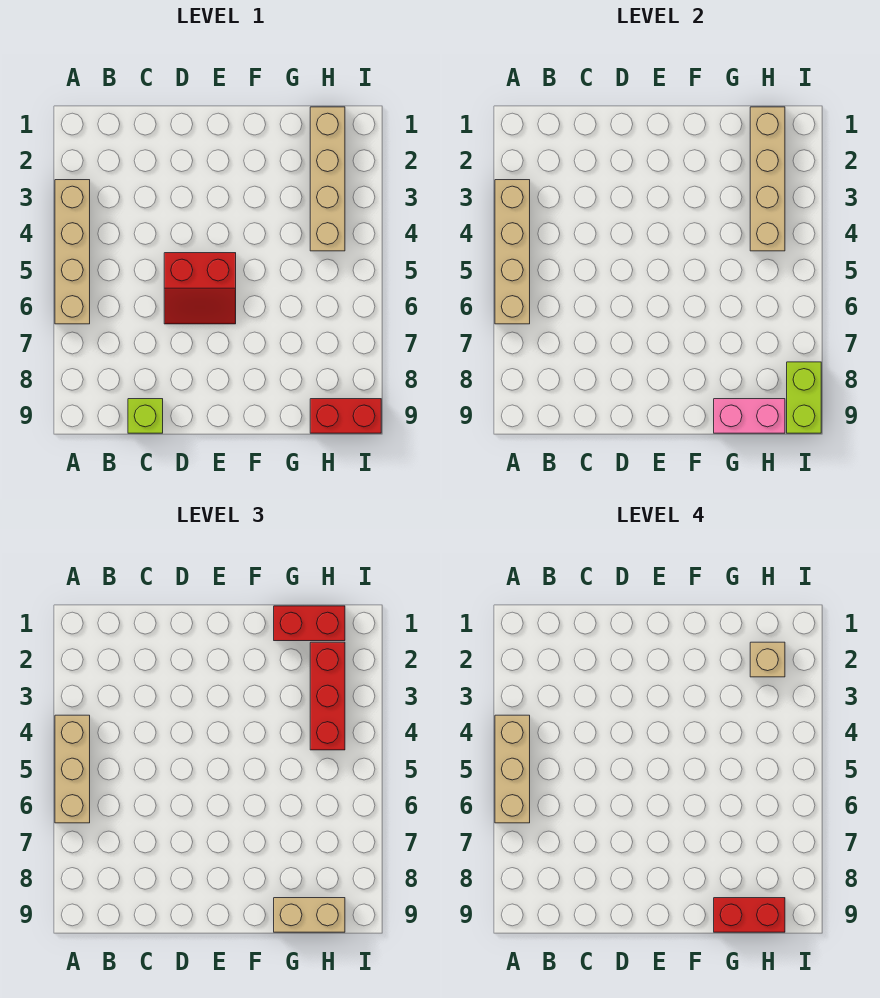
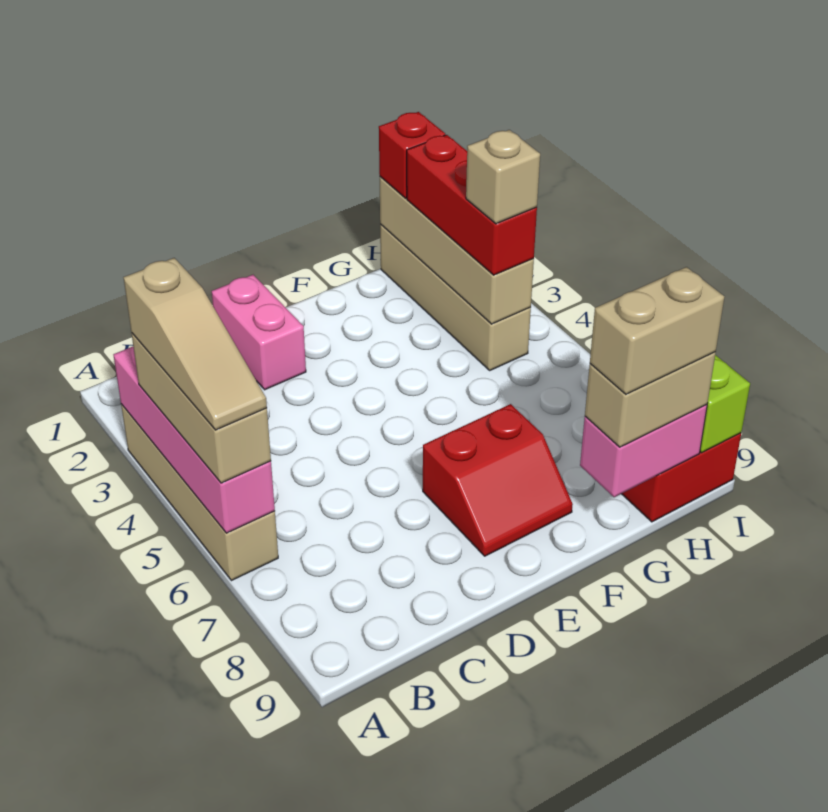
tan brick A3:A6 level 2 -> pink brick A3:A6 level 2
tan brick A4:A6 level 4 -> tan slope A4:A6 level 4 top 4
lime brick C9 level 1 -> none
none -> pink brick D1:D2 level 1
red slope D5:E6 level 1 top 5 -> red slope E7:F8 level 1 top 7
red brick G1:H1 level 3 -> red brick H1 level 3
red brick G9:H9 level 4 -> tan brick G9:H9 level 4
tan brick H2 level 4 -> tan brick H4 level 4

